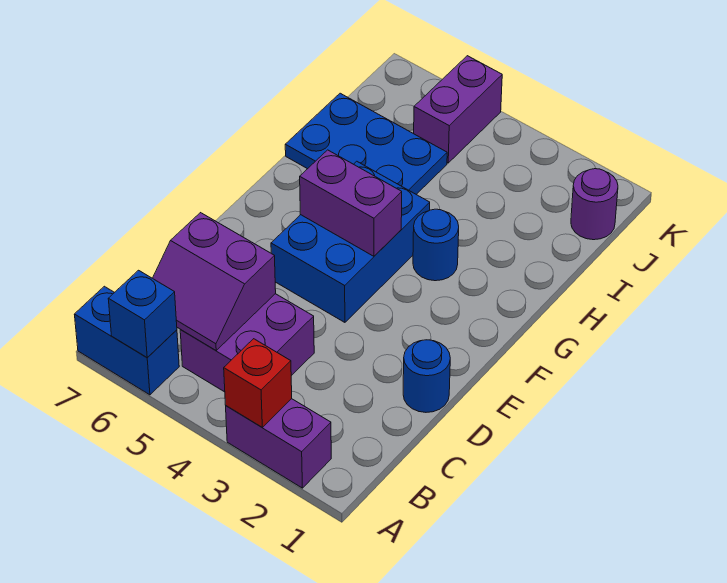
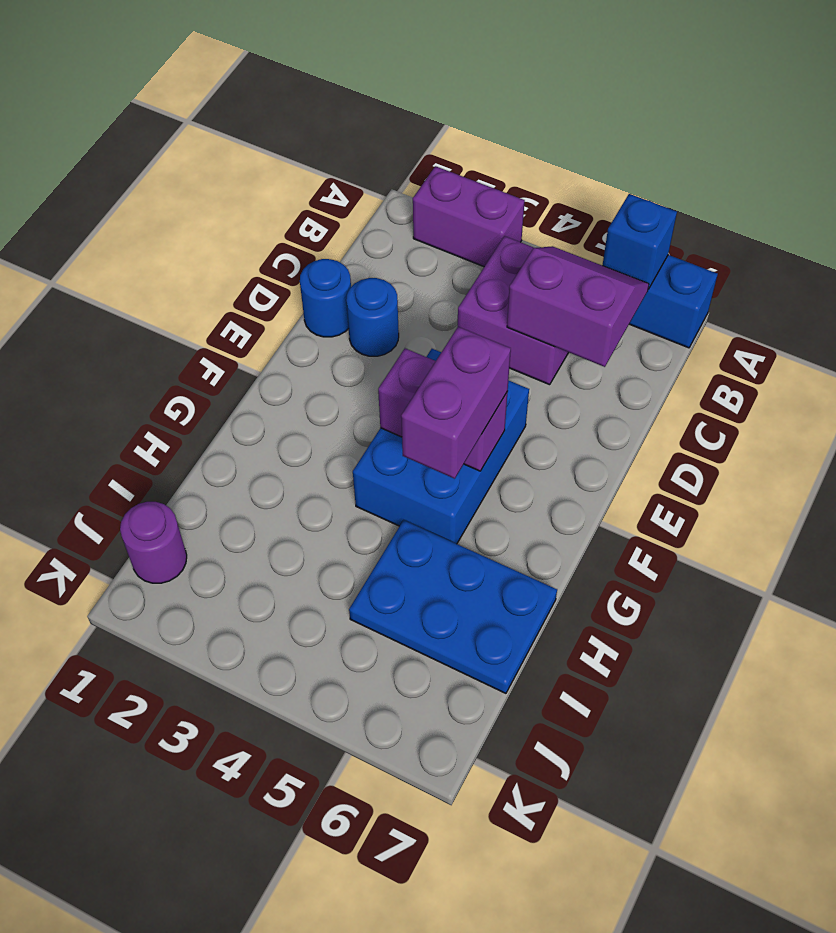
red brick A3 level 2 -> none
blue round brick G3 level 1 -> blue round brick D2 level 1
purple brick J5:K5 level 1 -> purple brick F5:G5 level 3

